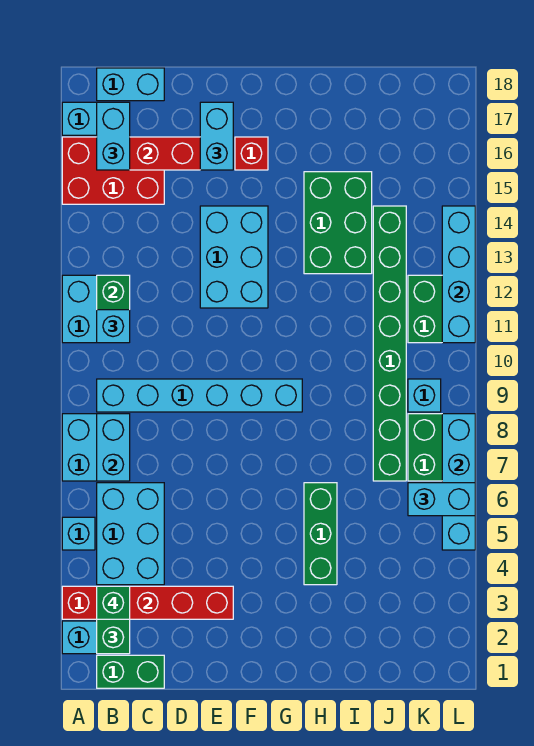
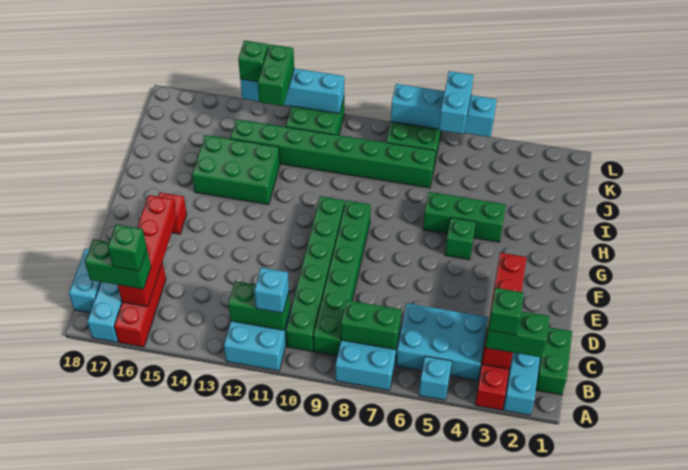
red brick A15:C16 level 1 -> red brick A16:C16 level 1
cyan brick B7:B8 level 2 -> green brick B7:B8 level 2
cyan brick B9:G9 level 1 -> green brick B9:G9 level 1
none -> green brick B10:G10 level 1
cyan brick B16:B17 level 3 -> green brick B16:B17 level 3
none -> green brick B16 level 4
cyan brick E12:F14 level 1 -> none
cyan brick E16:E17 level 3 -> none
none -> green brick G5 level 1
cyan brick K9 level 1 -> none
none -> green brick K13:L13 level 3
none -> green brick L14 level 3

